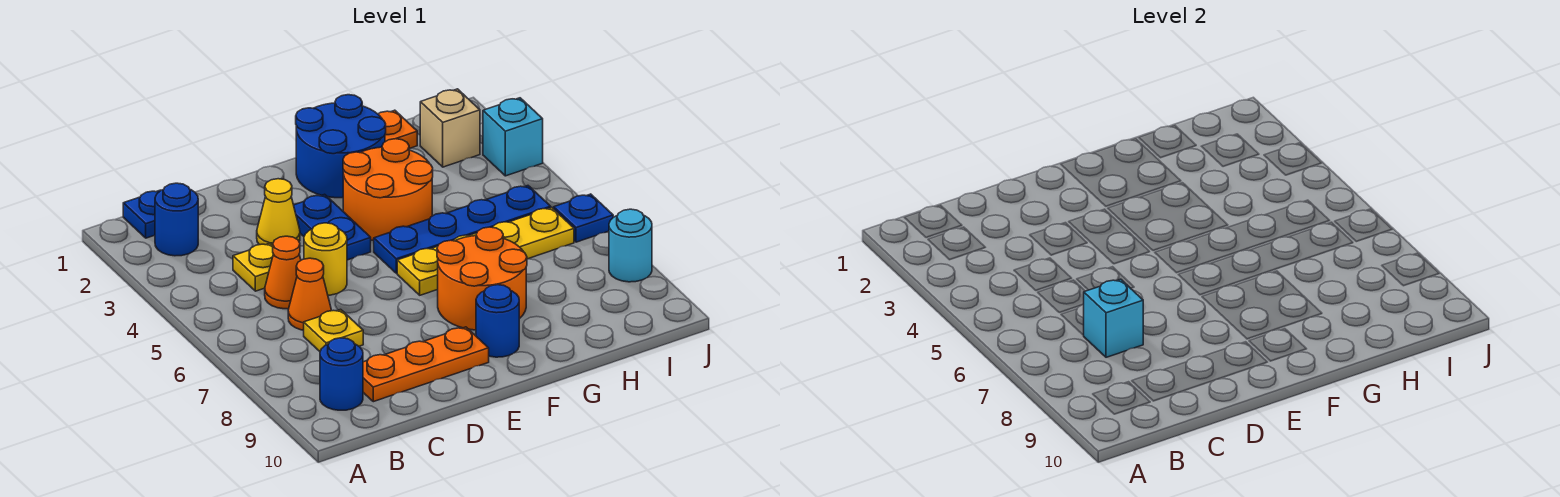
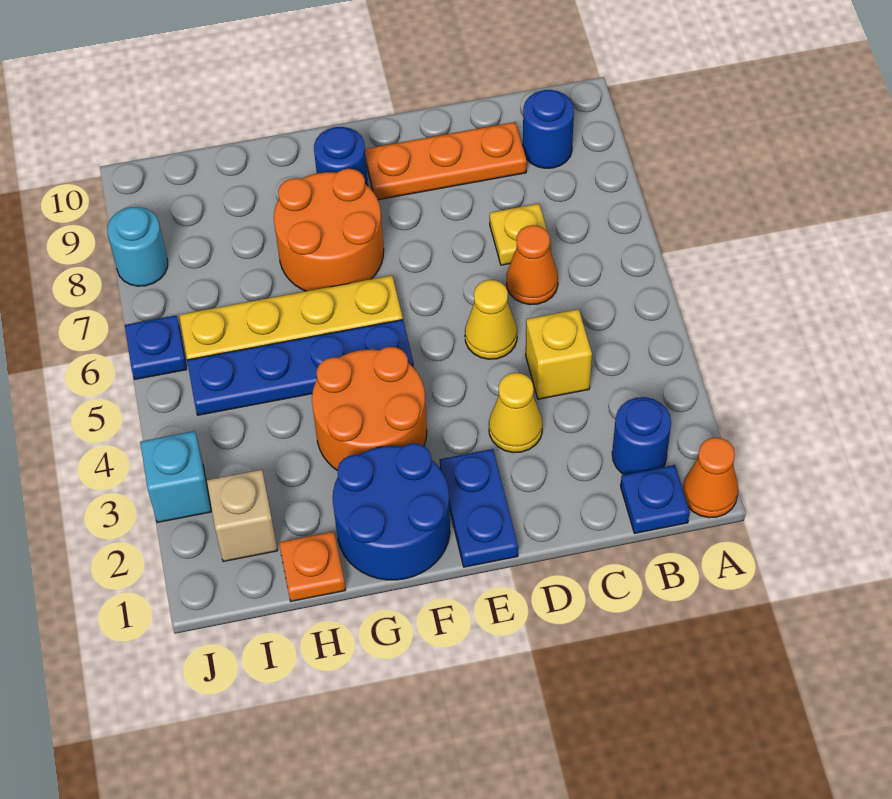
yellow plate C4 level 1 -> yellow brick C4 level 1
orange cone C5 level 1 -> orange cone A1 level 1
cyan brick C7 level 2 -> none
yellow round brick D5 level 1 -> yellow cone D5 level 1
blue plate E3:E4 level 1 -> blue plate E1:E2 level 1

